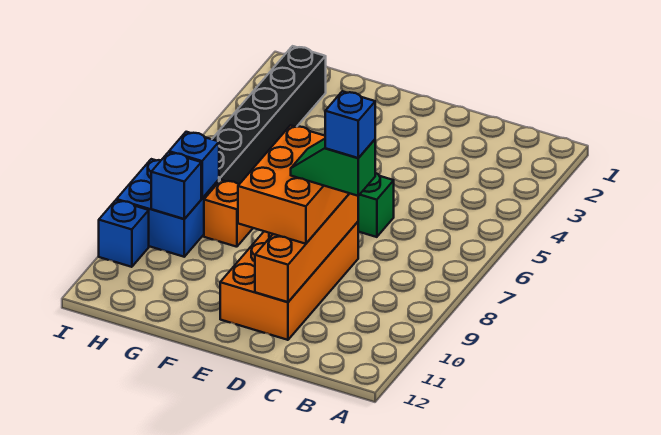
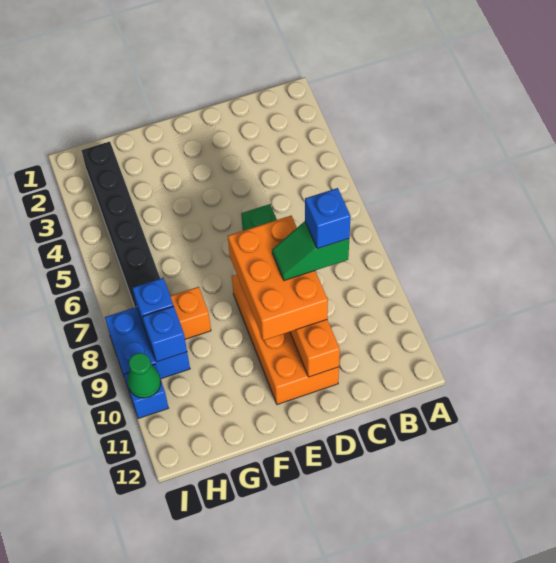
none -> green cone I10 level 2

